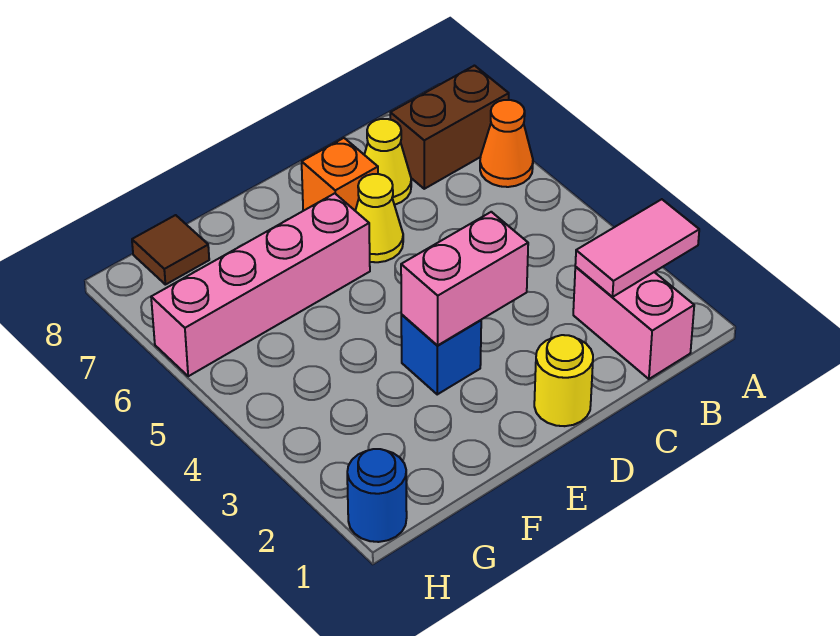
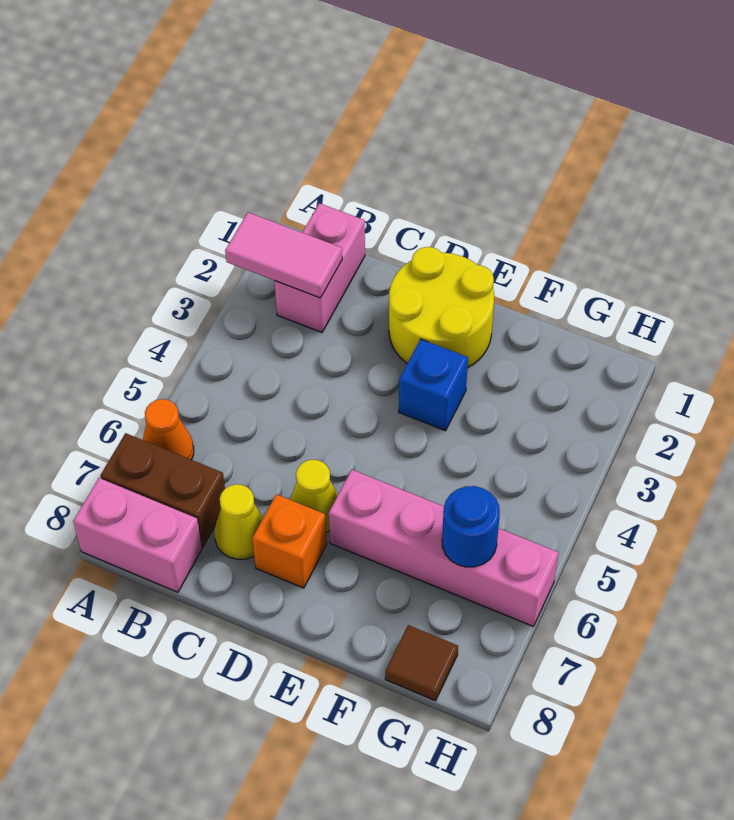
yellow round brick D1 level 1 -> yellow round brick D1:E2 level 1
pink brick D3:E3 level 2 -> pink brick A8:B8 level 1
blue round brick H1 level 1 -> blue round brick G6 level 2

